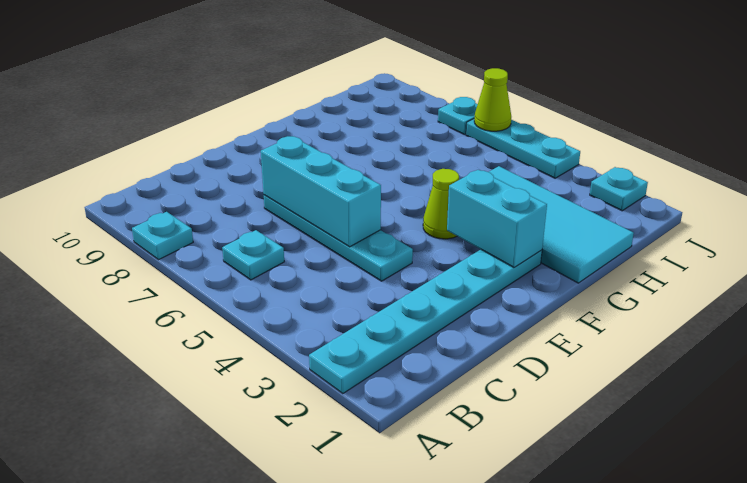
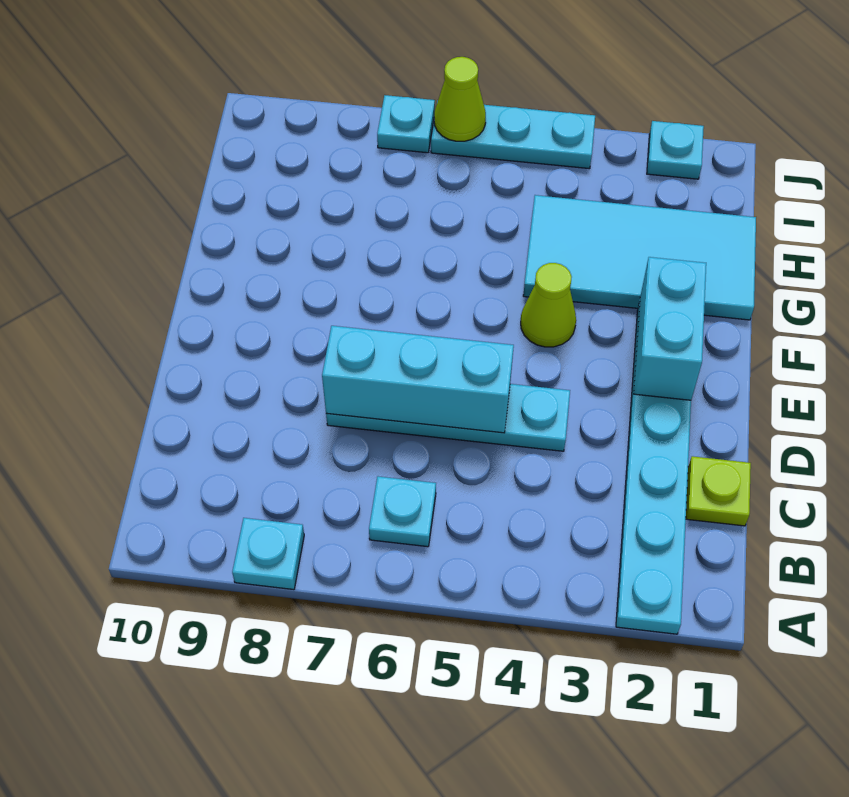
none -> lime plate C1 level 1
cyan brick F2:F3 level 2 -> cyan brick E2:F2 level 2

